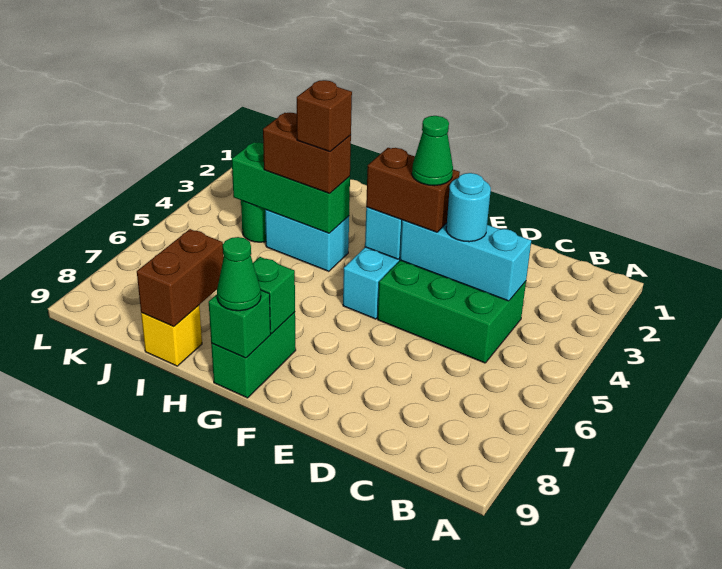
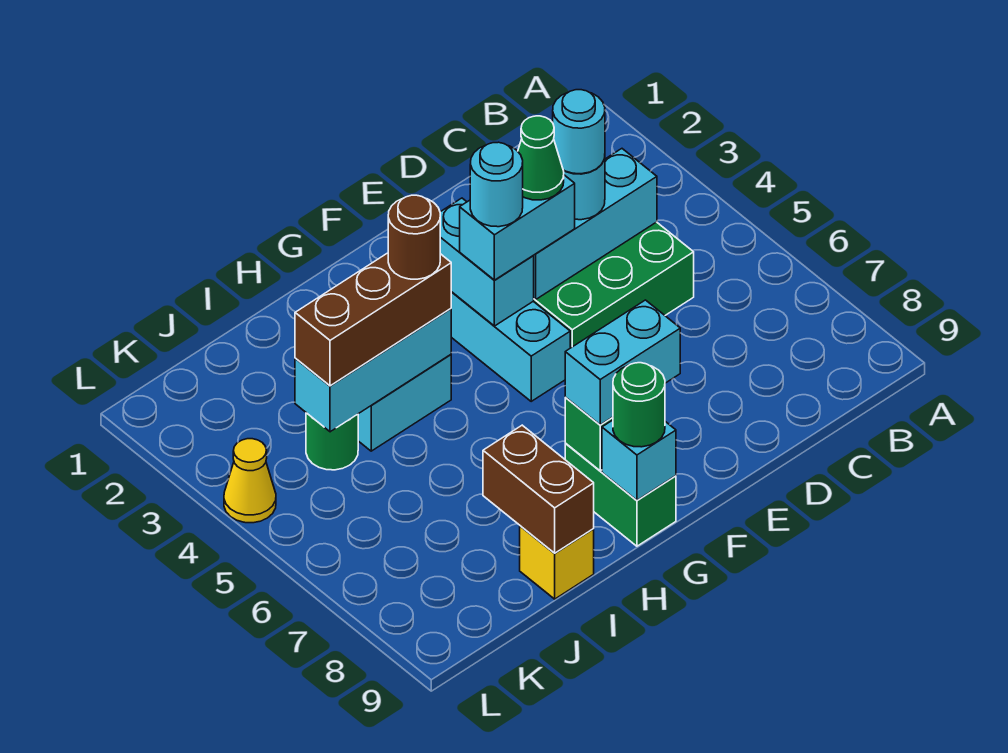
none -> cyan round brick D4 level 4
brown brick E4:F4 level 3 -> cyan brick E4:F4 level 3
none -> cyan round brick F4 level 4
none -> cyan brick F8:G8 level 3
green brick G9 level 2 -> cyan brick G9 level 2
green cone G9 level 3 -> green round brick G9 level 3
green brick H4:J4 level 2 -> cyan brick H4:J4 level 2
brown brick H4:I4 level 3 -> brown brick H4:J4 level 3
brown brick H4 level 4 -> brown round brick H4 level 4
none -> yellow cone L4 level 1

